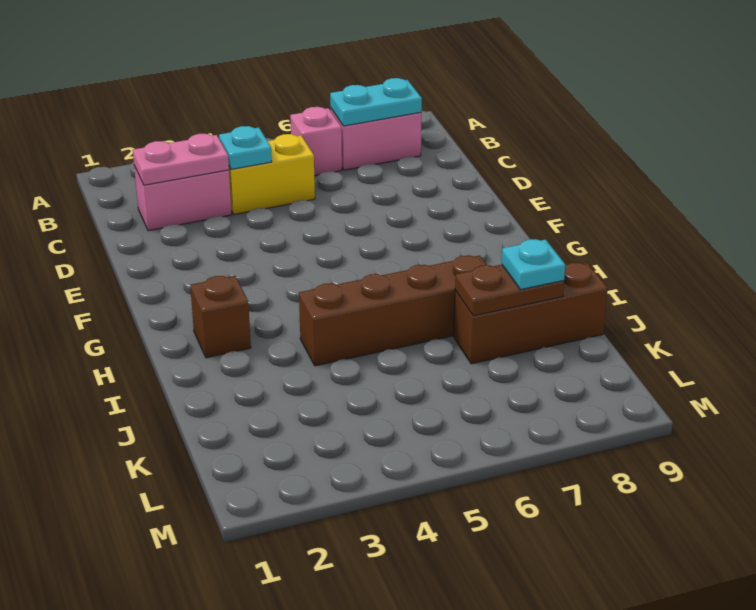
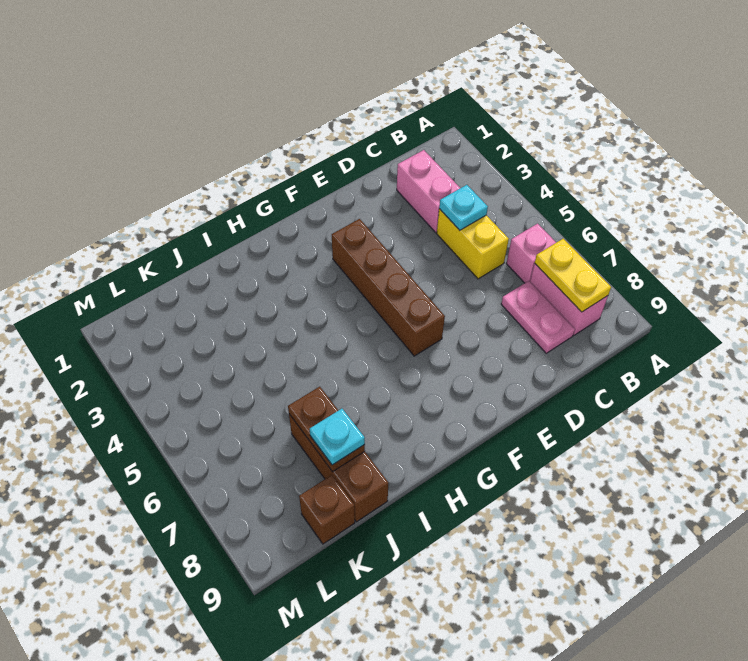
cyan plate B7:B8 level 2 -> yellow plate B7:B8 level 2
pink plate C2:C3 level 2 -> pink plate C7:C8 level 1
brown brick H2 level 1 -> brown brick K9 level 1
brown brick I4:I7 level 1 -> brown brick F3:F6 level 1

